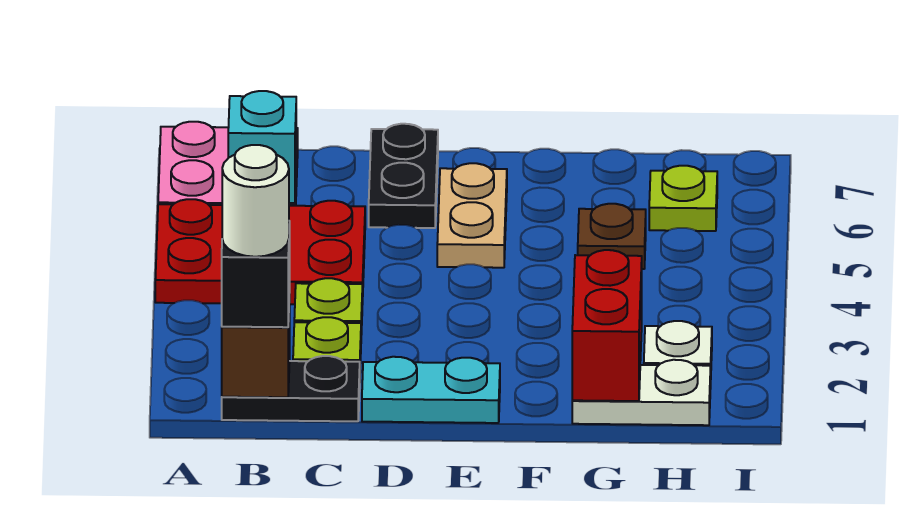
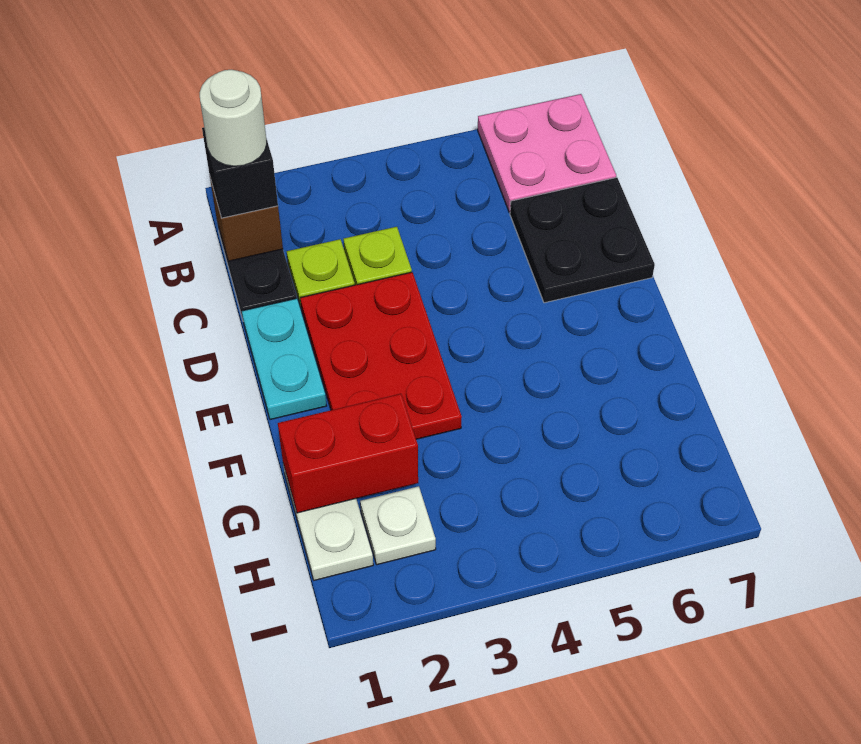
red plate A4:C5 level 1 -> red plate D2:F3 level 1
cyan brick B6 level 2 -> none
black plate D6:D7 level 1 -> black plate C6:D7 level 1
tan plate E5:E6 level 1 -> none
brown plate G5 level 1 -> none
lime plate H6 level 1 -> none

